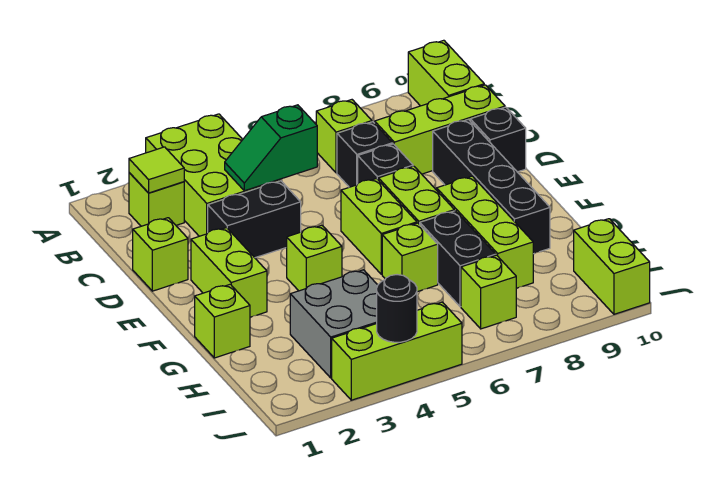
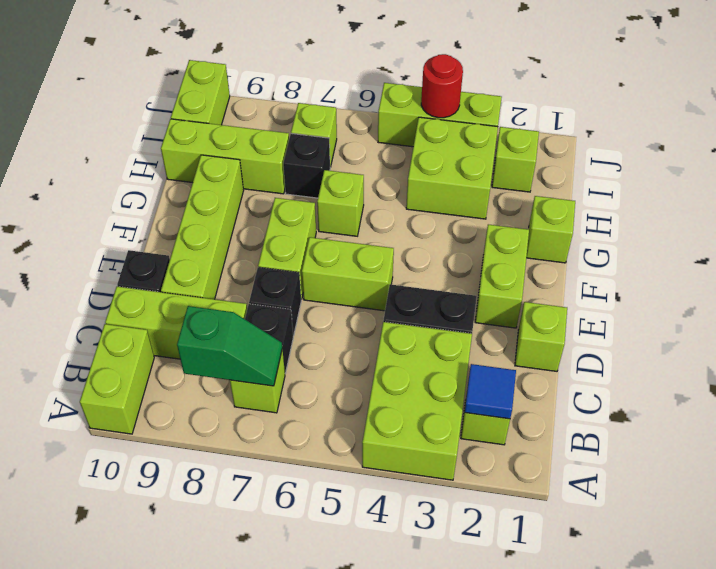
lime tile B2 level 2 -> blue tile B2 level 2
green slope C4:C5 level 2 top 5 -> green slope B7:B8 level 2 top 8
black brick D9:G9 level 1 -> lime brick D9:G9 level 1
lime brick E6:F6 level 1 -> lime brick E5:E6 level 1
lime brick F4 level 1 -> lime brick I2 level 1
lime brick F8:H8 level 1 -> lime brick H8:H10 level 1
black brick G7:H7 level 1 -> black brick H7 level 1
grey brick H3:I4 level 1 -> lime brick H3:I4 level 1
black round brick J4 level 2 -> red round brick J4 level 2

